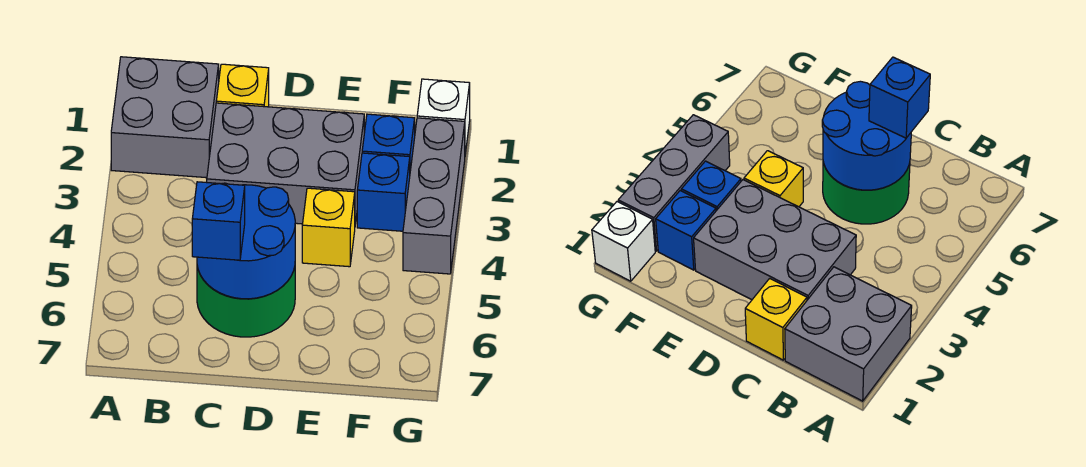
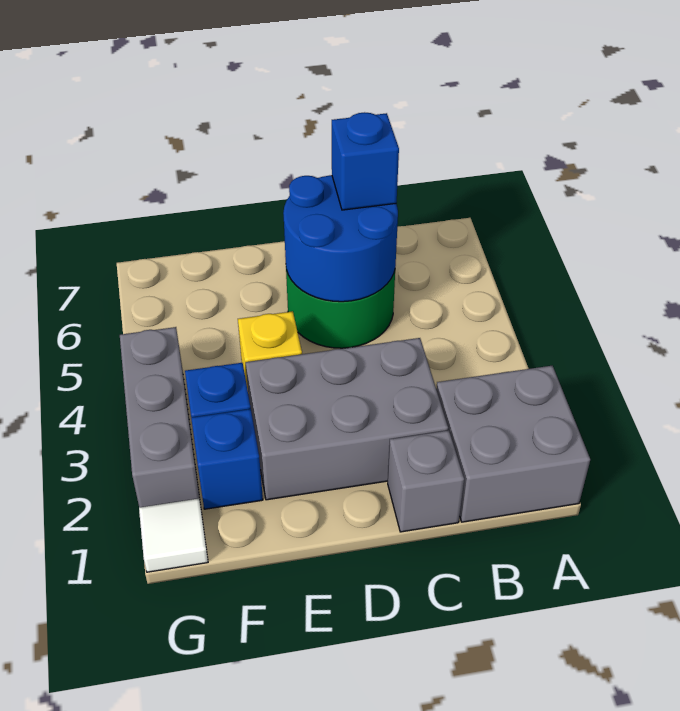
yellow brick C1 level 1 -> grey brick C1 level 1
white brick G1 level 1 -> white tile G1 level 1

